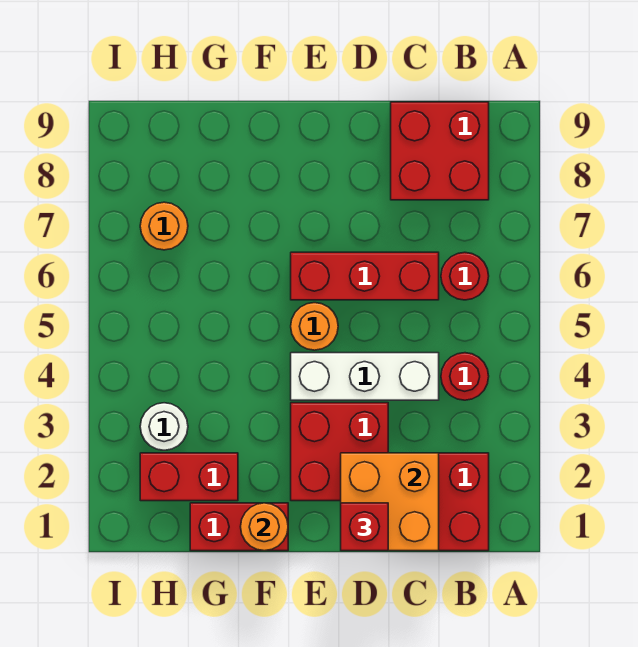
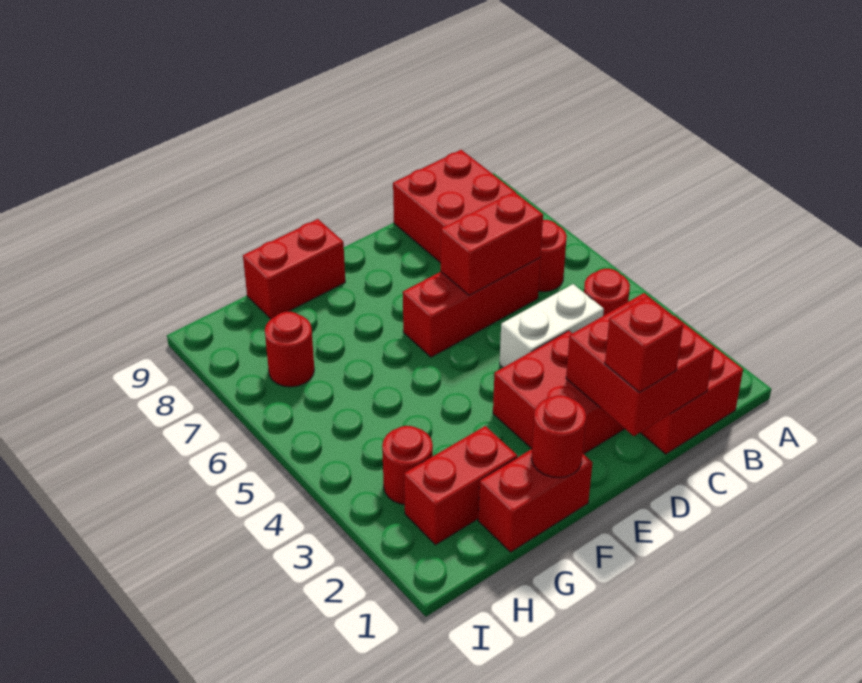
orange brick C1:D2 level 2 -> red brick C1:D2 level 2
white brick C4:E4 level 1 -> white brick C4:D4 level 1
none -> red brick C6:D6 level 2
orange round brick E5 level 1 -> none
orange round brick F1 level 2 -> red round brick F1 level 2
none -> red brick F9:G9 level 1
white round brick H3 level 1 -> red round brick H3 level 1
orange round brick H7 level 1 -> red round brick H7 level 1

